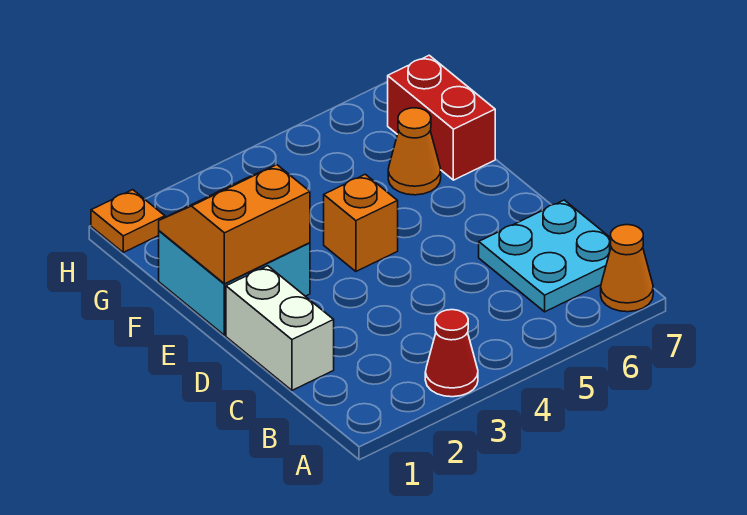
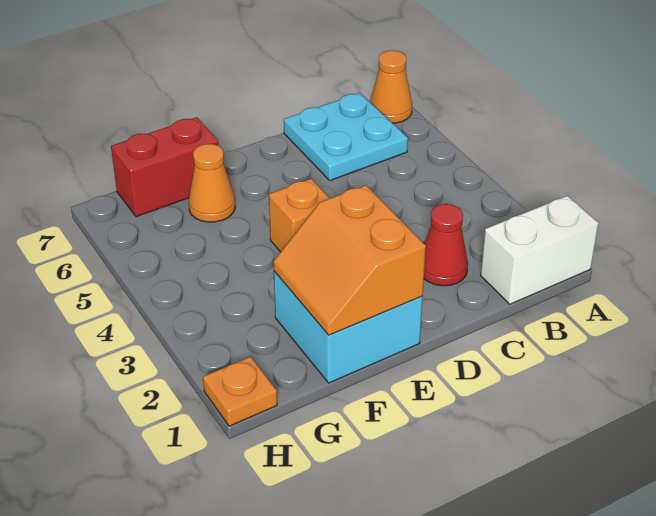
red cone A3 level 1 -> red cone C2 level 1
white brick C1:D1 level 1 -> white brick A1:B1 level 1

